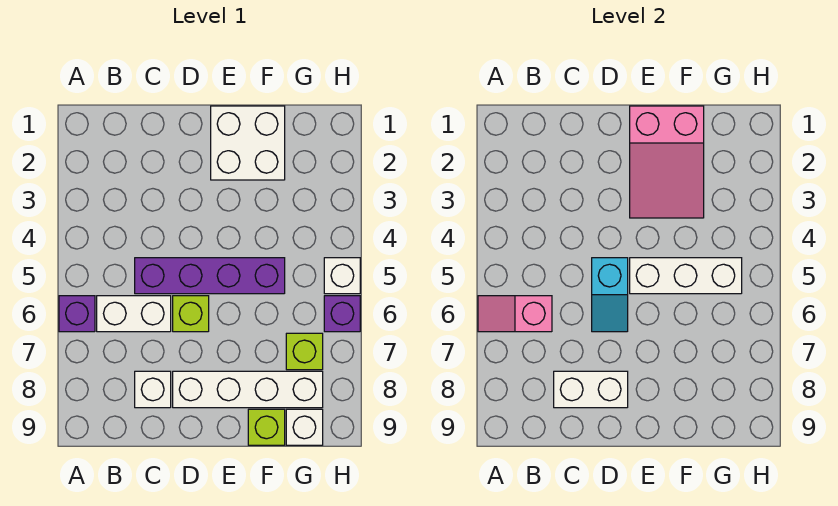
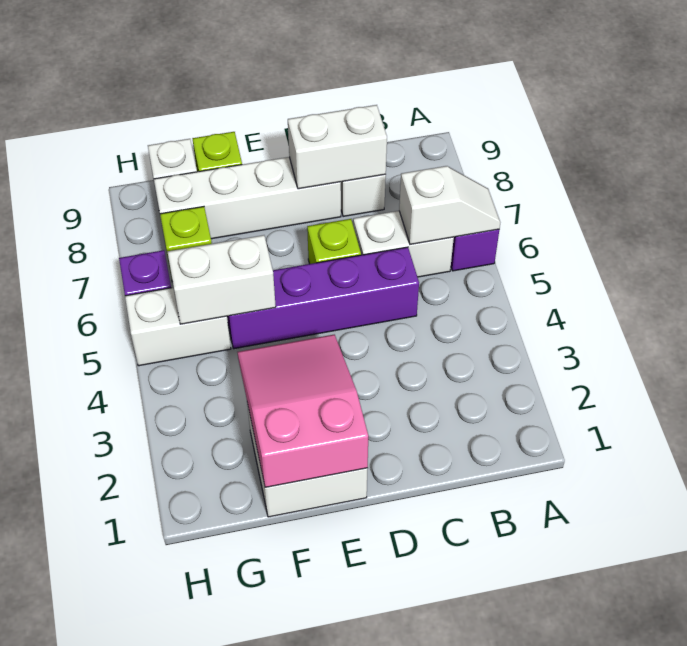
pink slope A6:B6 level 2 top B -> white slope A6:B6 level 2 top B
cyan slope D5:D6 level 2 top 5 -> none
white brick E5:G5 level 2 -> white brick F5:G5 level 2
white brick H5 level 1 -> white brick G5:H5 level 1

